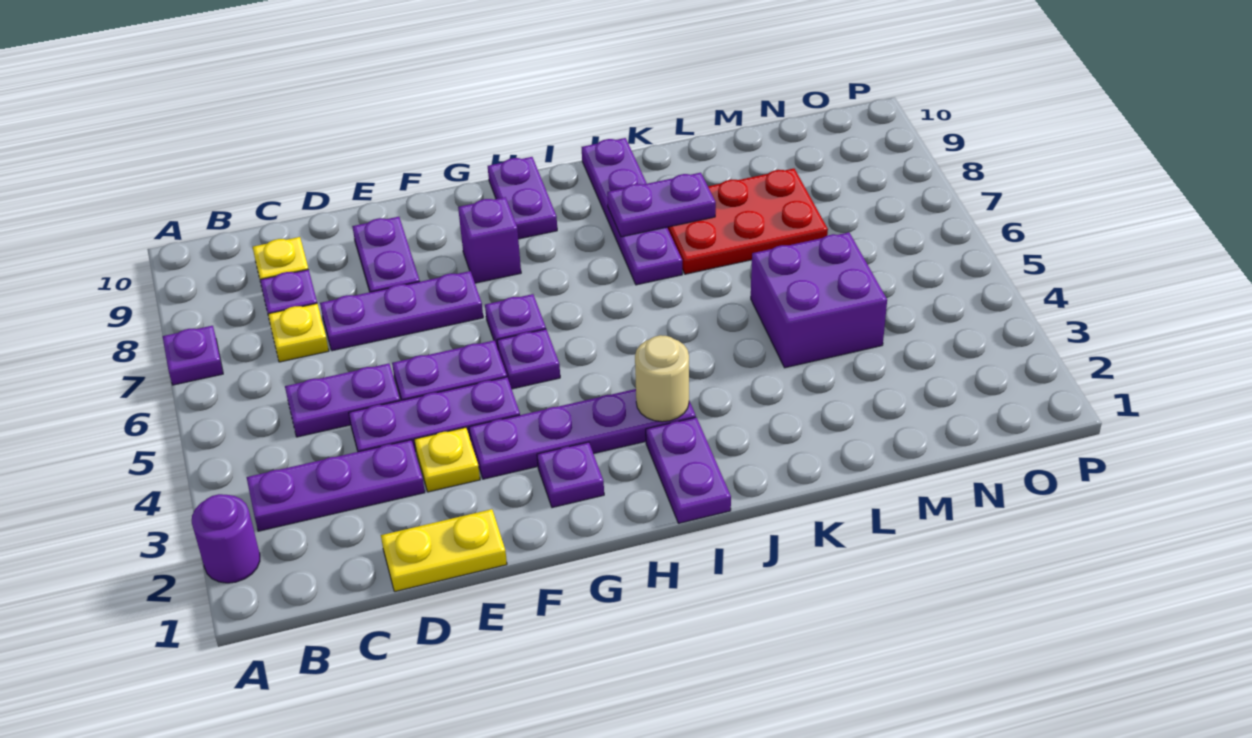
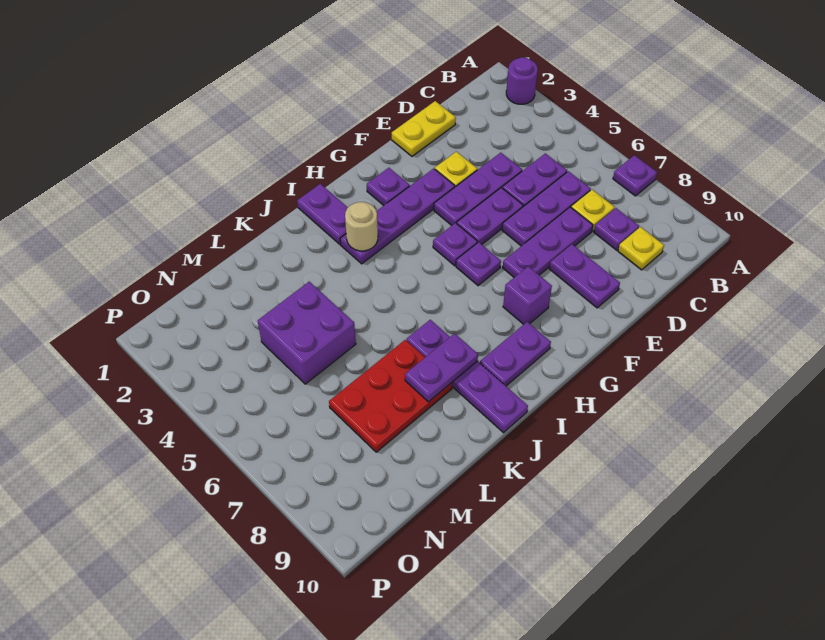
purple plate B3:D3 level 1 -> purple plate C6:E6 level 1
purple plate H9:H10 level 1 -> purple plate H9:I9 level 1

